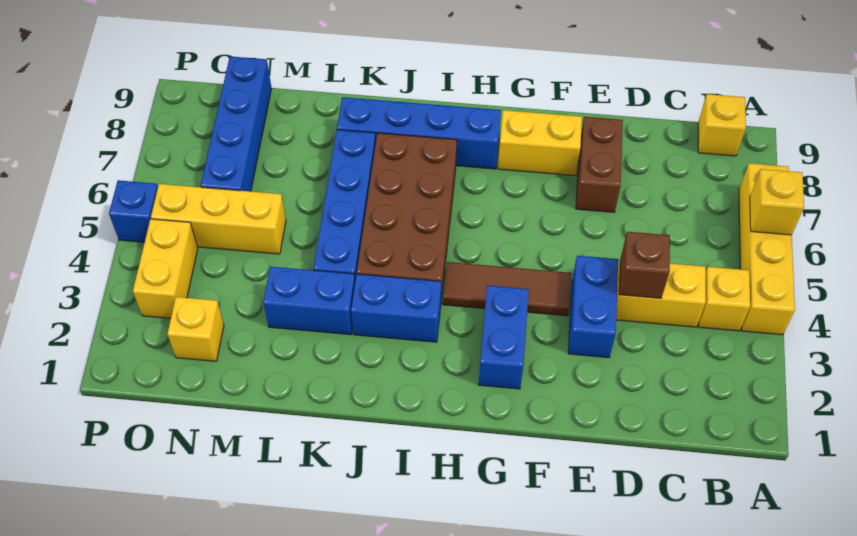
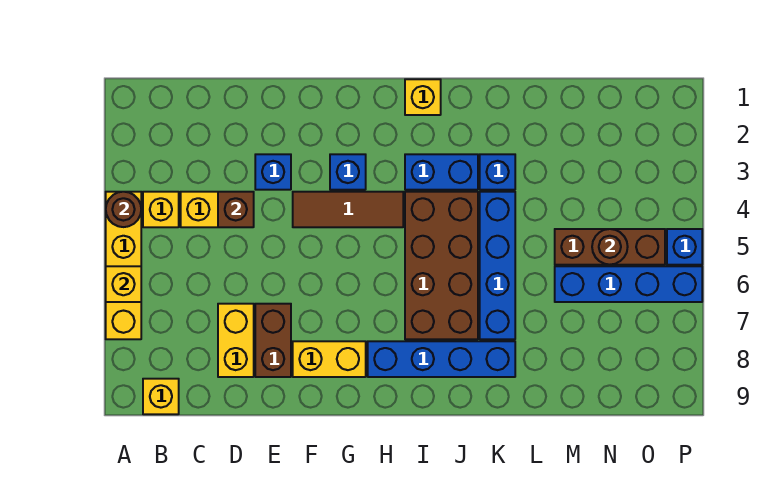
none -> brown round brick A4 level 2
blue brick E3:E4 level 1 -> blue brick E3 level 1
blue brick G2:G3 level 1 -> blue brick G3 level 1
blue brick K3:L3 level 1 -> blue brick K3 level 1
yellow brick M5:O5 level 1 -> brown brick M5:O5 level 1
yellow brick N2 level 1 -> yellow brick I1 level 1
none -> brown round brick N5 level 2
blue brick N6:N9 level 1 -> blue brick M6:P6 level 1
yellow brick O3:O4 level 1 -> yellow brick D7:D8 level 1

